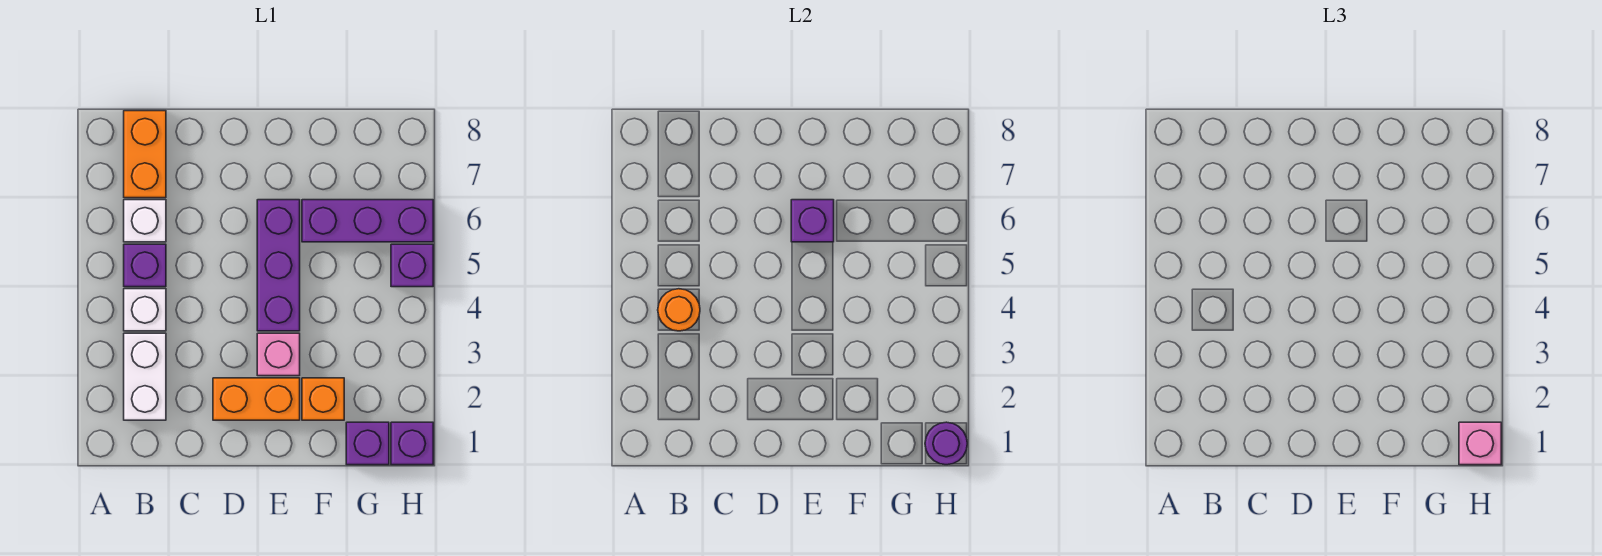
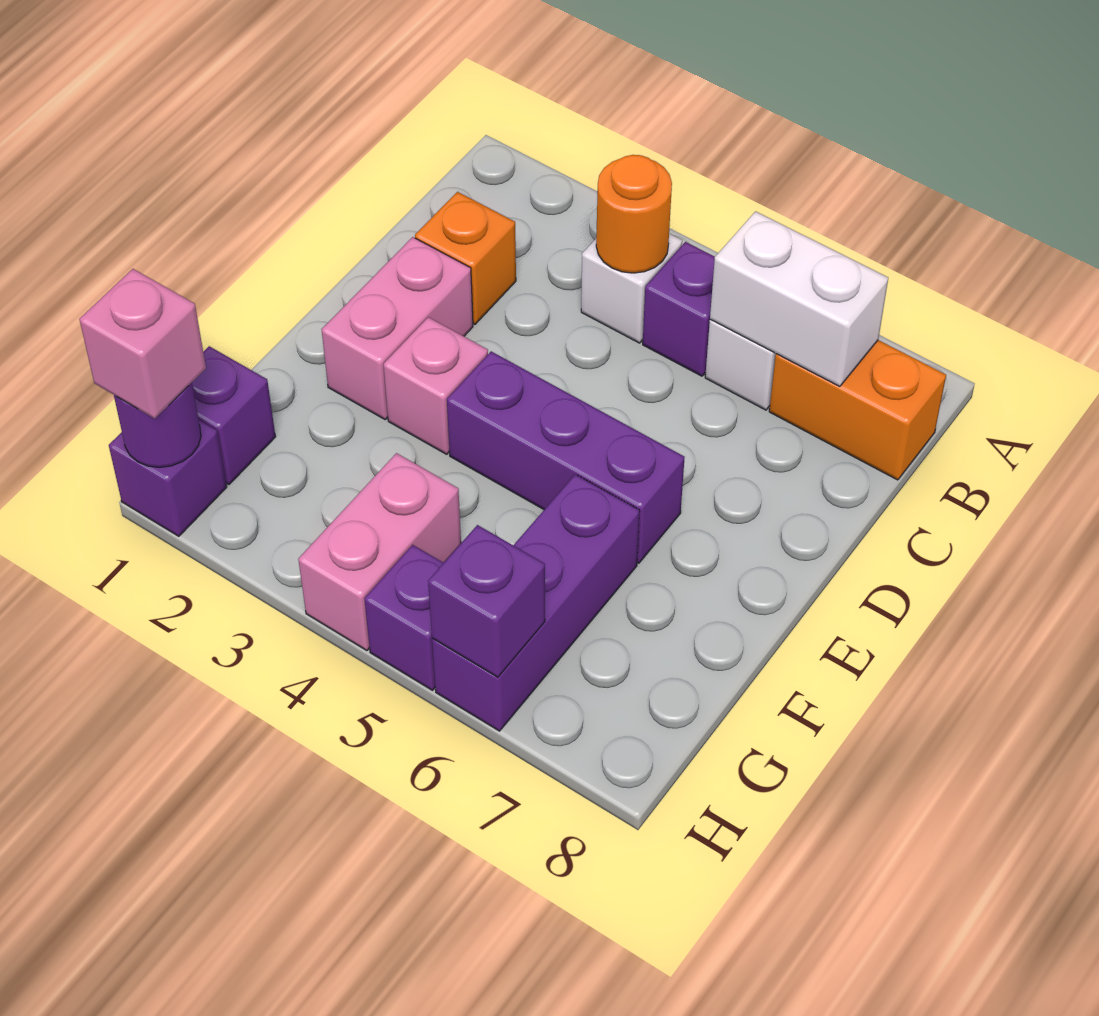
white brick B2:B3 level 1 -> white brick B6:B7 level 2
orange brick D2:E2 level 1 -> pink brick D2:E2 level 1
purple brick E6 level 2 -> purple brick H6 level 2
orange brick F2 level 1 -> orange brick C2 level 1
none -> pink brick G4:H4 level 1

